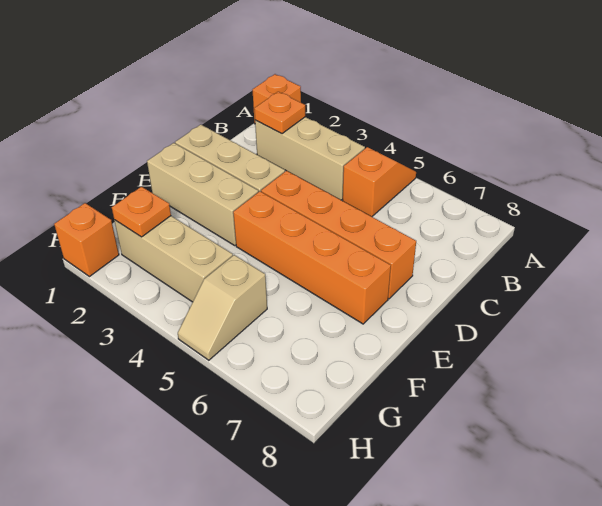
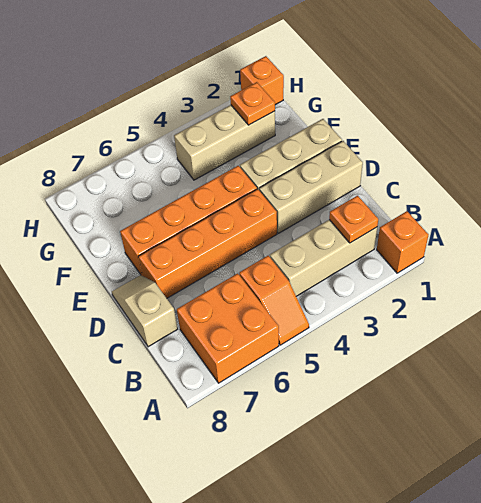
none -> orange brick A6:B7 level 1
tan slope G5:H5 level 1 top G -> tan slope C8:D8 level 1 top C

